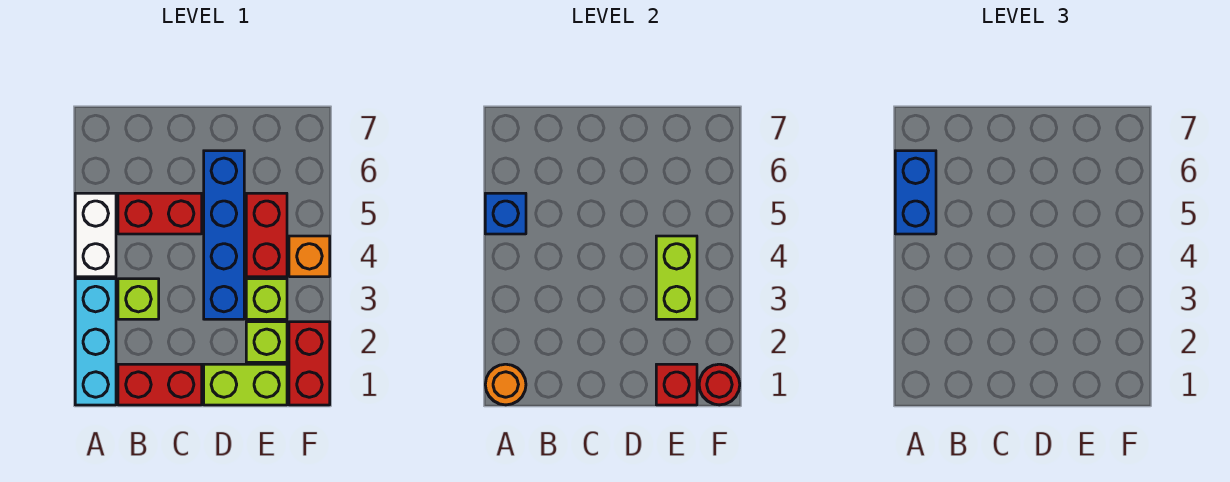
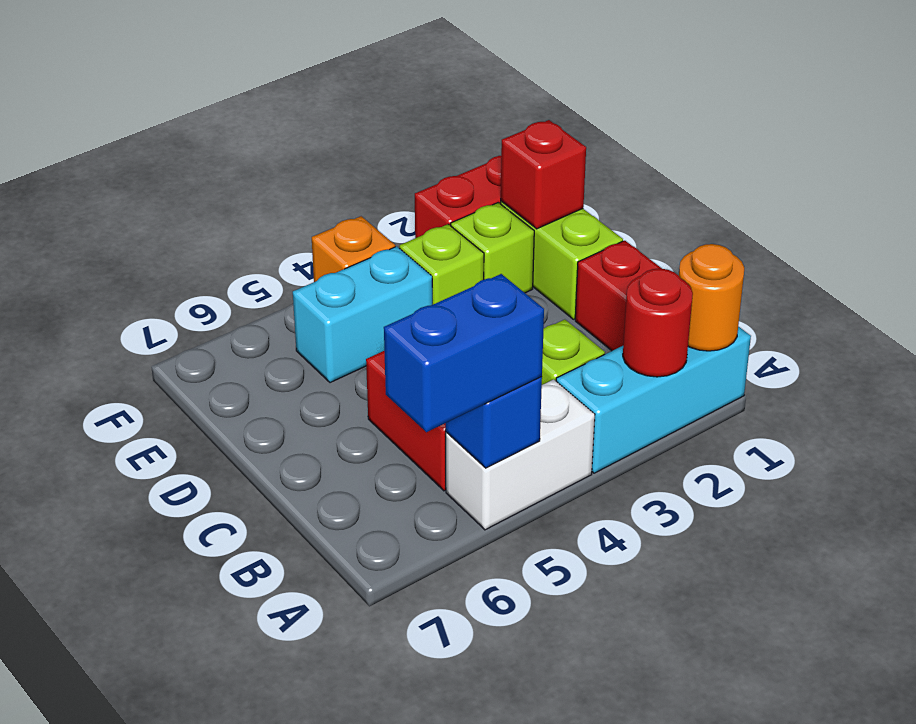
blue brick D3:D6 level 1 -> none
lime brick E3:E4 level 2 -> none
red brick E4:E5 level 1 -> cyan brick E4:E5 level 1
red round brick F1 level 2 -> red round brick A2 level 2

